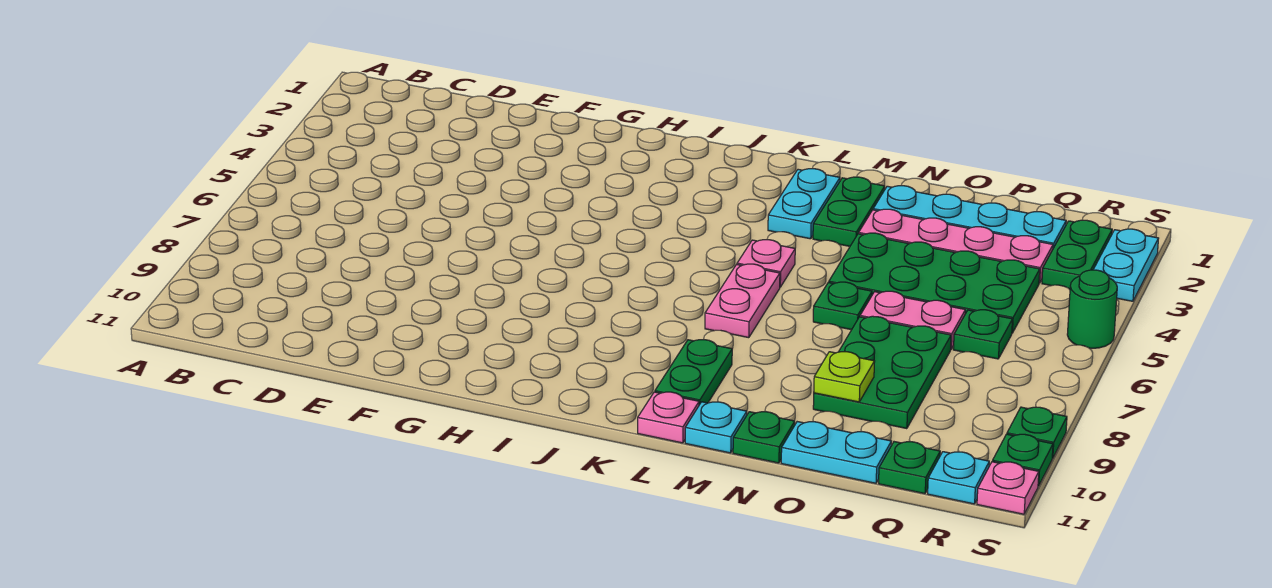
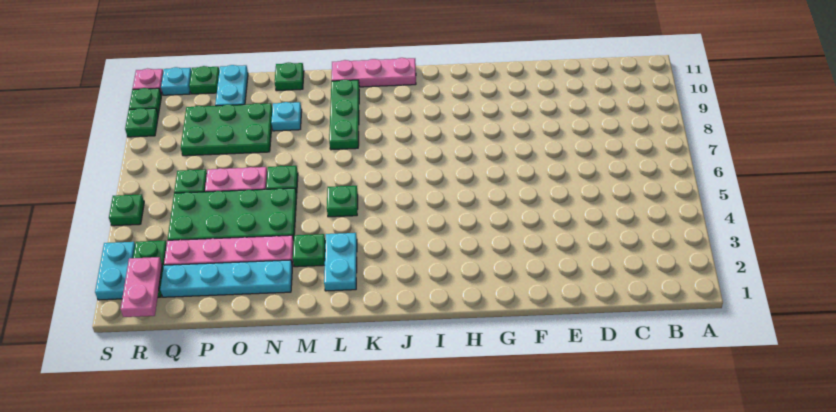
pink plate L5 level 1 -> green plate L5 level 1
pink plate L6:L7 level 1 -> pink plate R1:R2 level 2
green plate L9:L10 level 1 -> green plate L8:L10 level 1
pink plate L11 level 1 -> pink plate J11:L11 level 1
green plate M2:M3 level 1 -> green plate M3 level 1
cyan plate M11 level 1 -> cyan plate N9 level 1
green plate O7:P9 level 1 -> green plate O8:Q9 level 1
lime plate O9 level 2 -> none
cyan plate O11:P11 level 1 -> cyan plate P10:P11 level 1
green round brick S5 level 1 -> green plate S5 level 1

